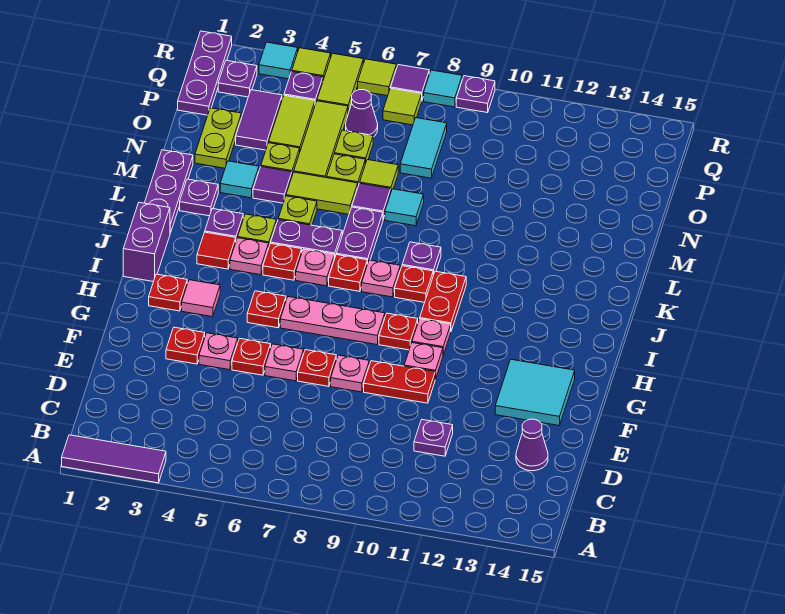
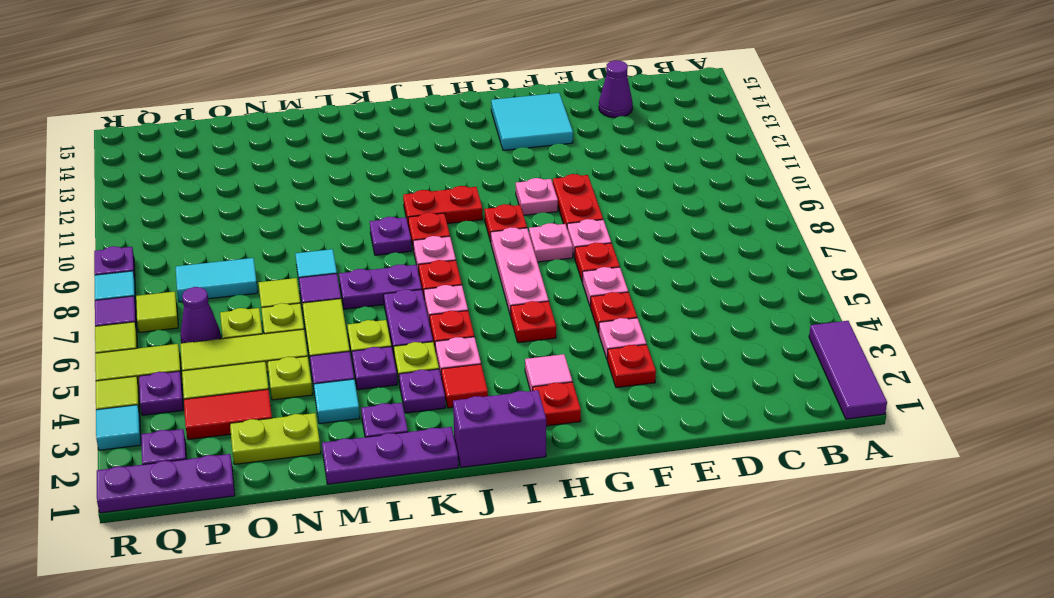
purple plate D11 level 1 -> purple plate L4 level 1
pink plate H10 level 1 -> pink plate G8 level 1
purple tile O3:P3 level 1 -> red tile O3:P3 level 1

